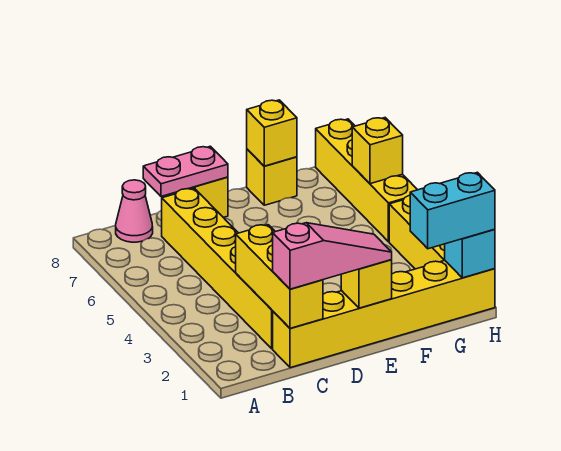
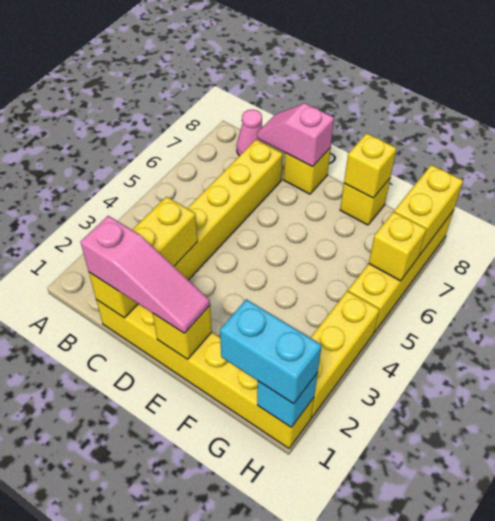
pink plate C8:D8 level 2 -> pink slope C8:D8 level 2 top D
none -> yellow brick H7:H8 level 2

